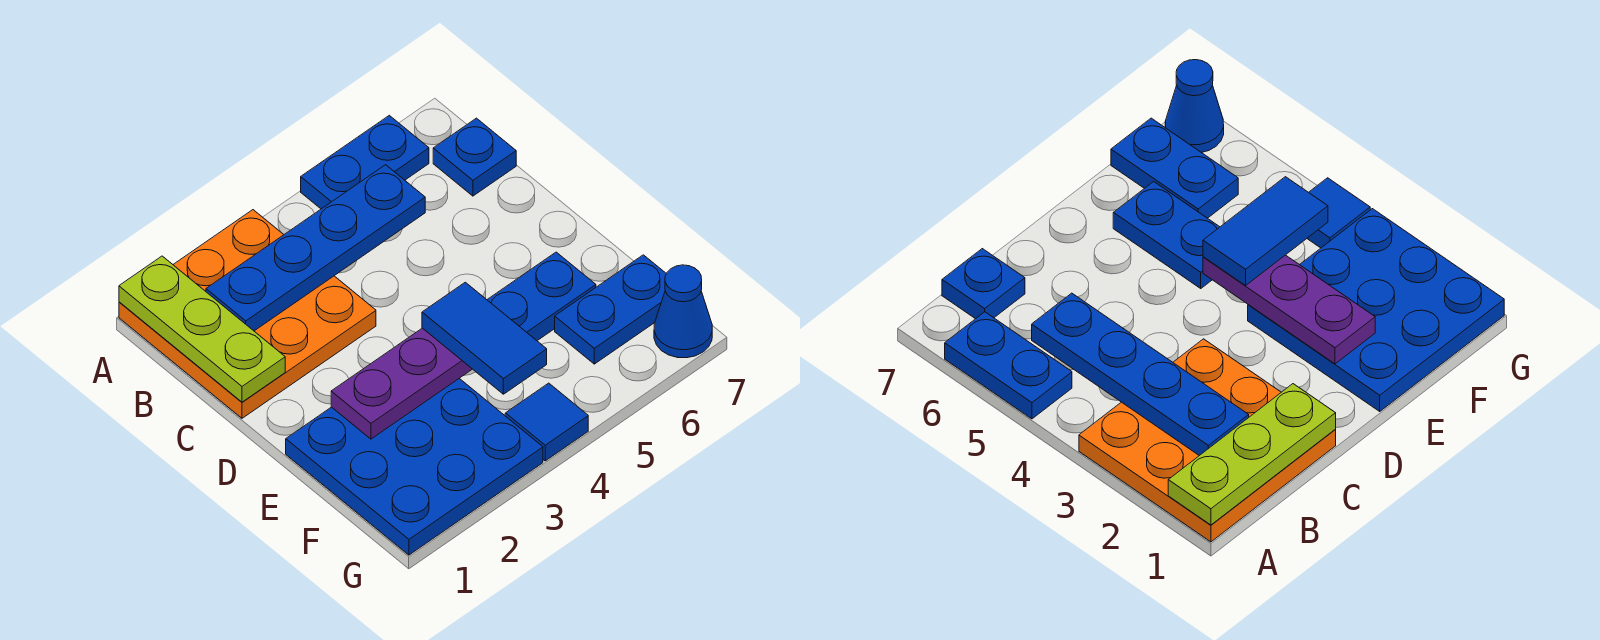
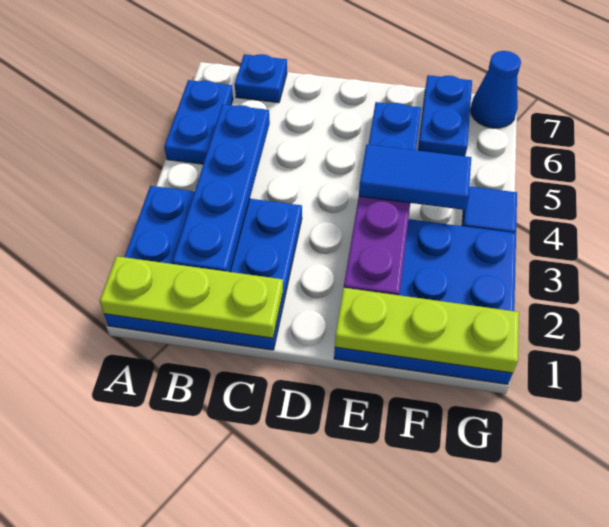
orange plate A1:C3 level 1 -> blue plate A1:C3 level 1
none -> lime plate E1:G1 level 2

